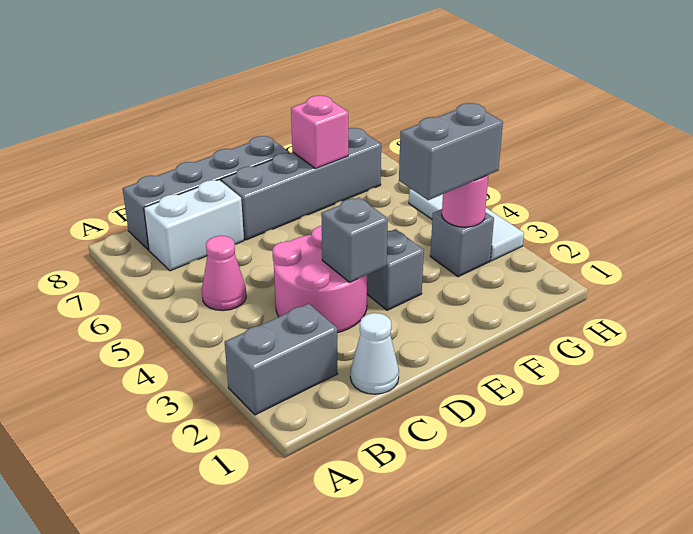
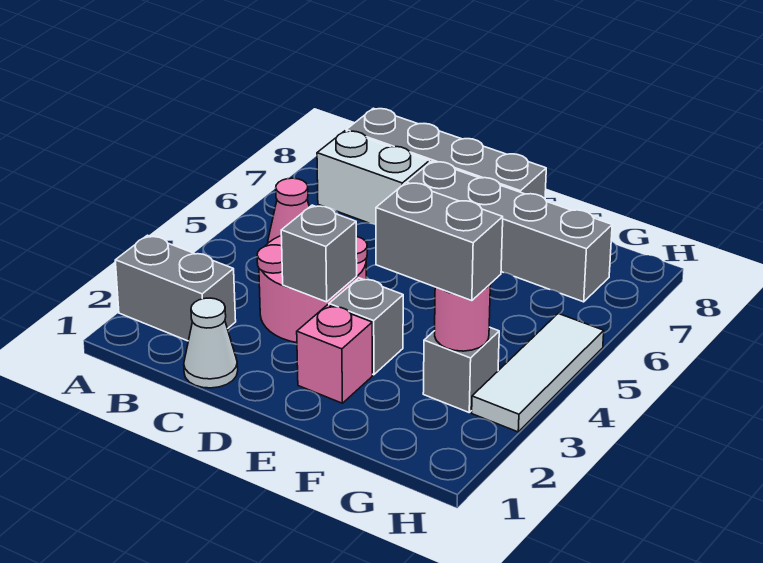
pink brick F7 level 2 -> pink brick E2 level 1

